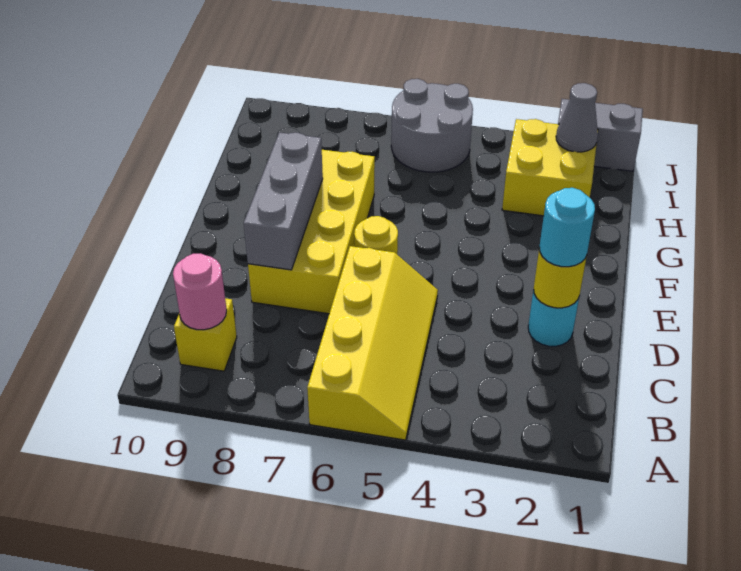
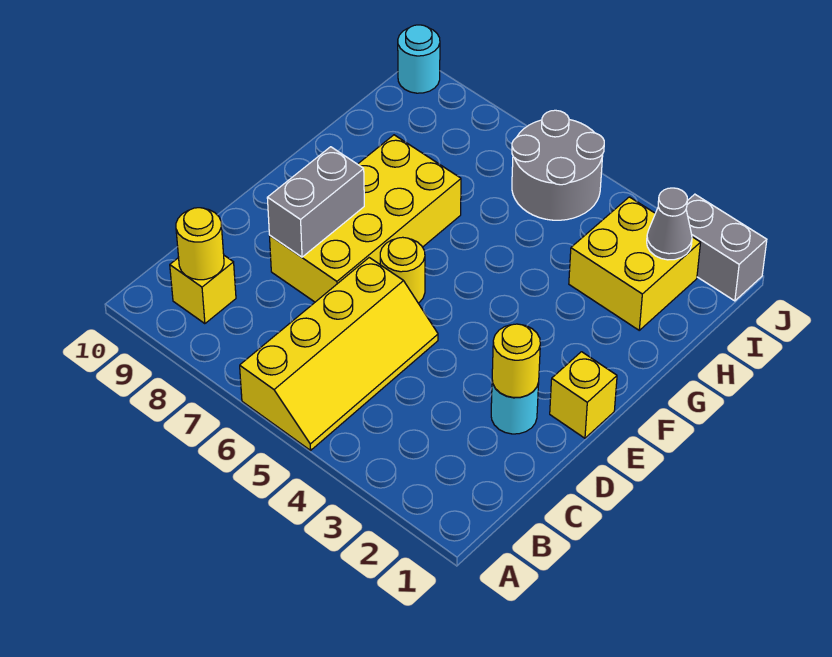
pink round brick B9 level 2 -> yellow round brick B9 level 2
cyan round brick D2 level 3 -> cyan round brick J10 level 1
grey brick D8:F8 level 2 -> grey brick D8:E8 level 2
none -> yellow brick E1 level 1

